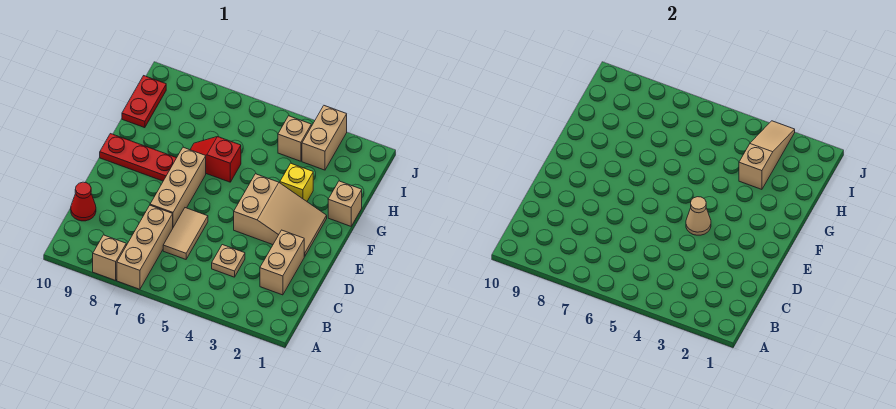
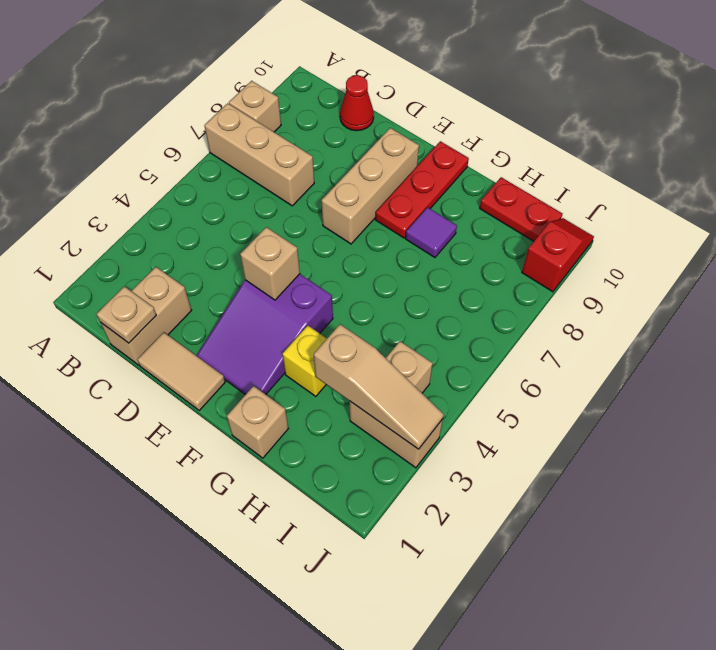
tan brick C2:D2 level 1 -> tan brick C1:C2 level 1
tan plate C4 level 1 -> tan plate C1 level 2
tan tile C6:D6 level 1 -> tan tile D1:E1 level 1
tan brick D7:F7 level 1 -> tan brick E7:E9 level 1
tan slope E2:F4 level 1 top 4 -> purple slope E2:F4 level 1 top 4
tan cone E4 level 2 -> tan brick E4 level 2
red slope G6:G7 level 1 top 6 -> red slope J9:J10 level 1 top 9
none -> purple tile G8 level 1

